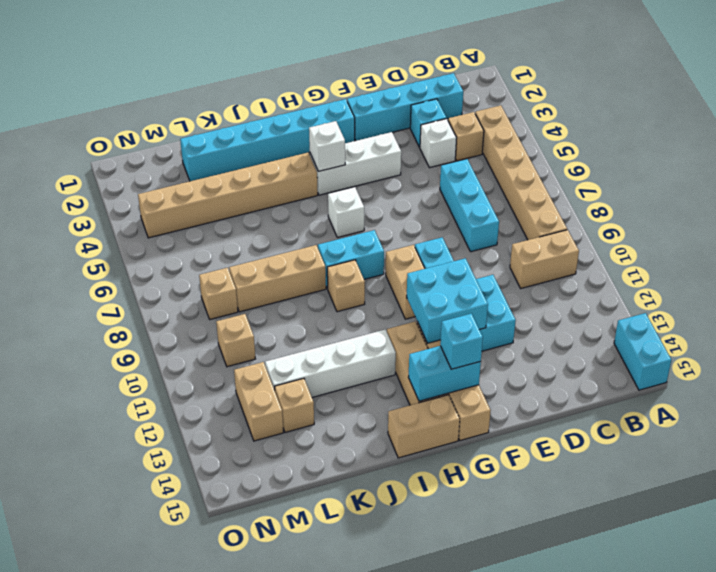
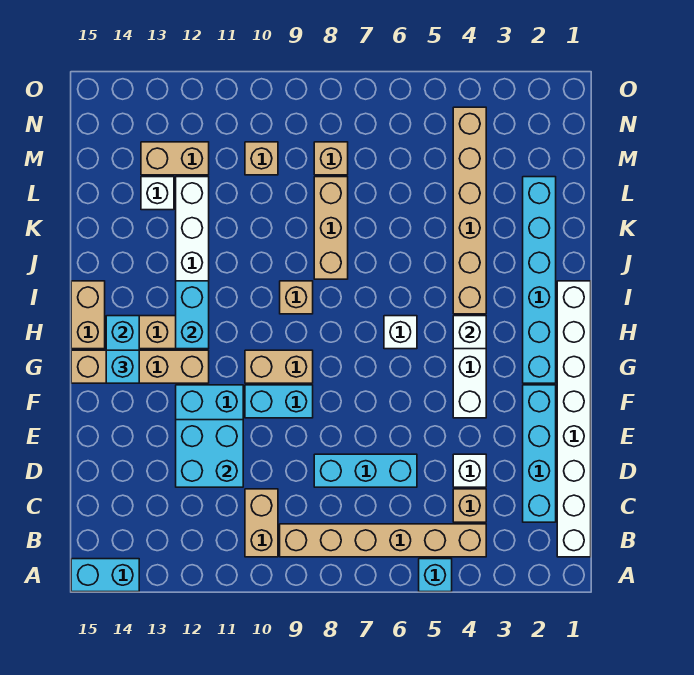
none -> white brick B1:I1 level 1
cyan brick D3 level 1 -> cyan brick A5 level 1
cyan brick F11:G12 level 2 -> cyan brick D11:E12 level 2
cyan brick H8:I8 level 1 -> cyan brick H12:I12 level 2
tan brick L13 level 1 -> white brick L13 level 1

